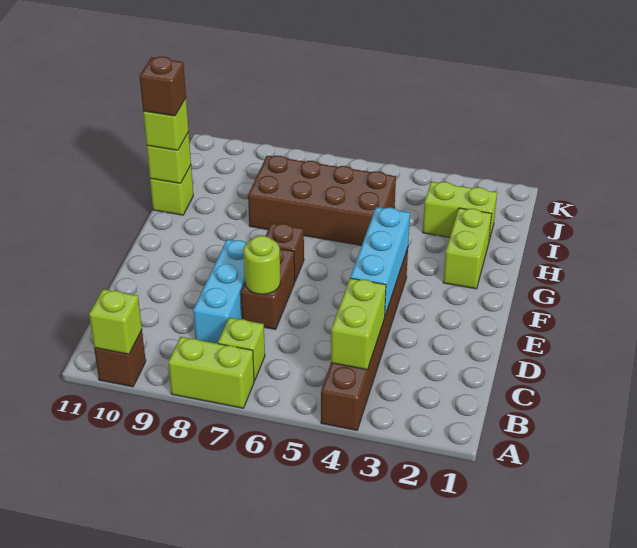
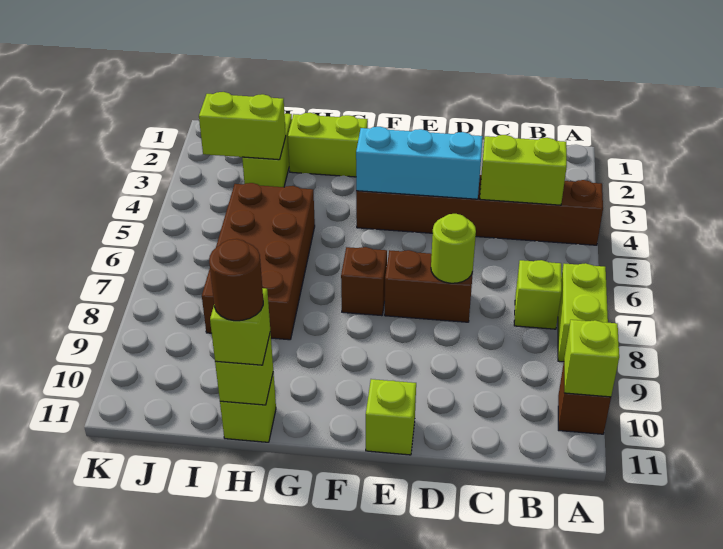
cyan brick C8:E8 level 1 -> none
none -> lime brick E11 level 1
brown brick H11 level 4 -> brown round brick H11 level 4
none -> lime brick I3:J3 level 2

